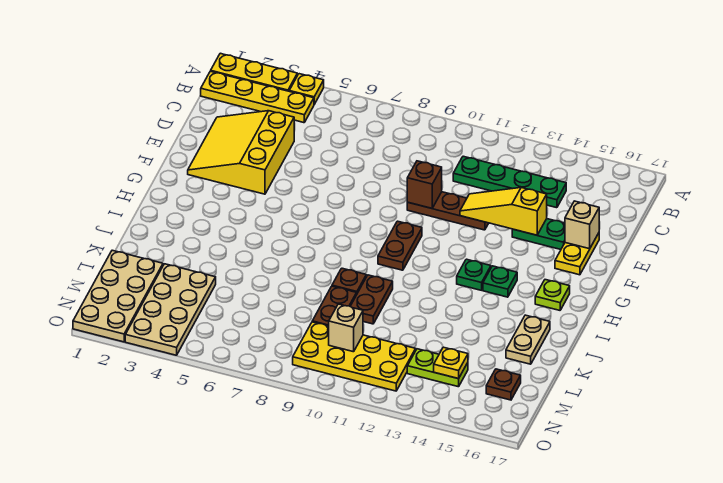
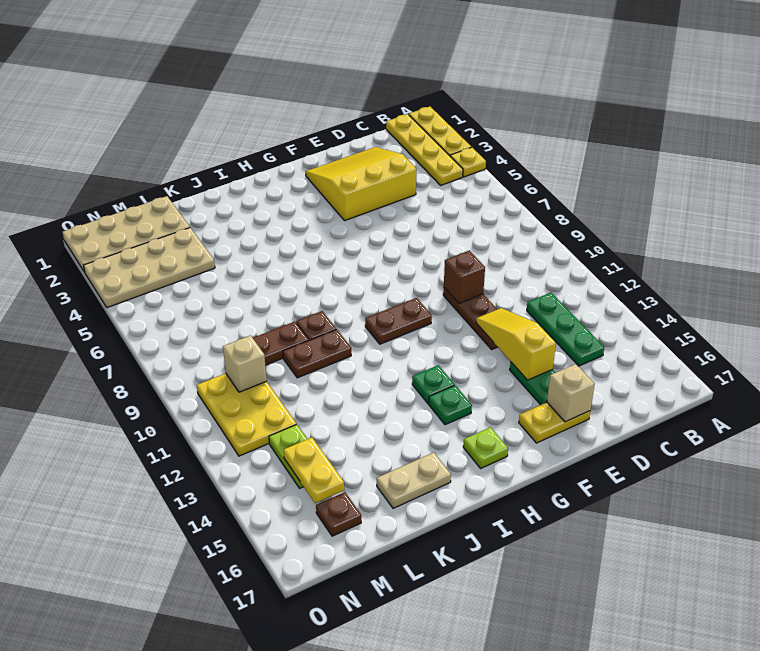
green plate C11:C14 level 1 -> green plate C12:C14 level 1
yellow plate M9:N12 level 1 -> yellow plate M10:N12 level 1
yellow plate M14 level 2 -> yellow plate M14:M15 level 2

